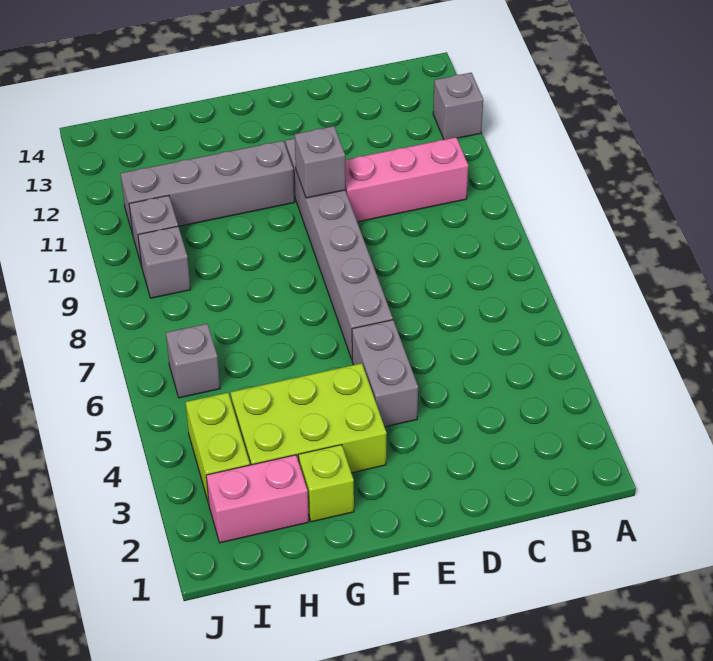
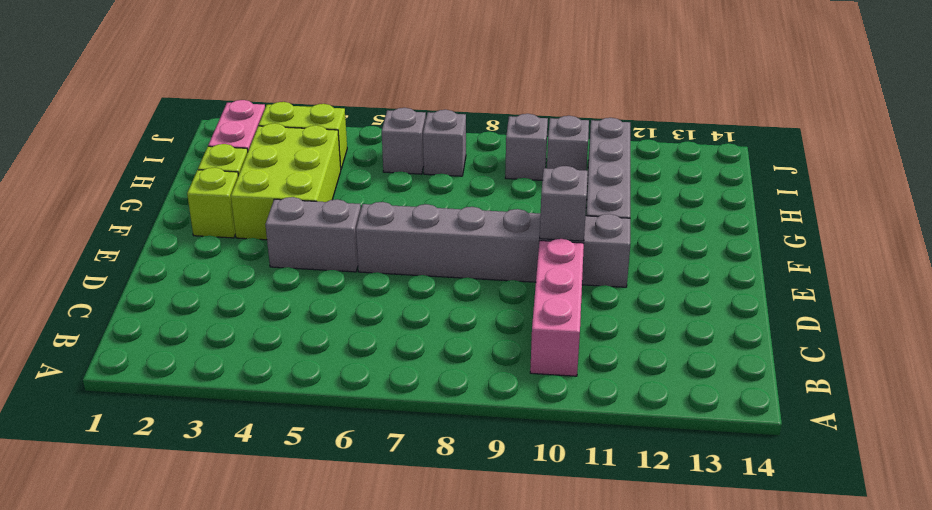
grey brick A12 level 1 -> grey brick I7 level 1
none -> lime brick F2 level 1

